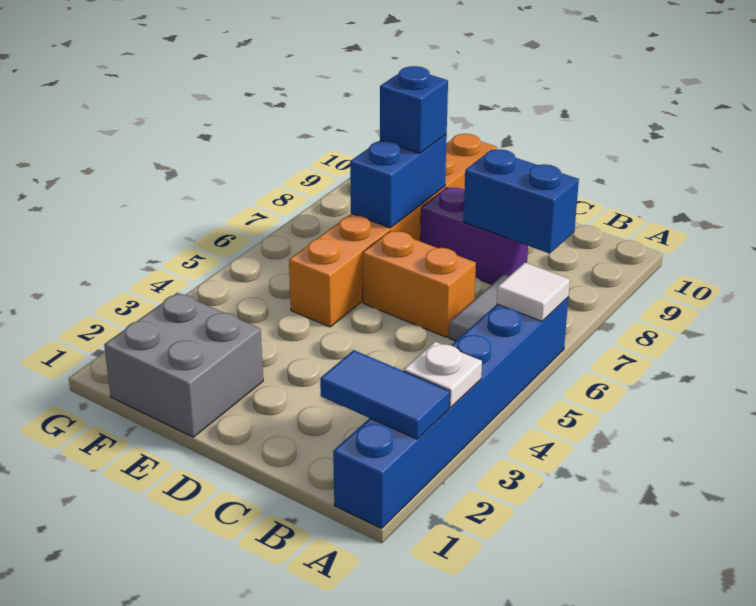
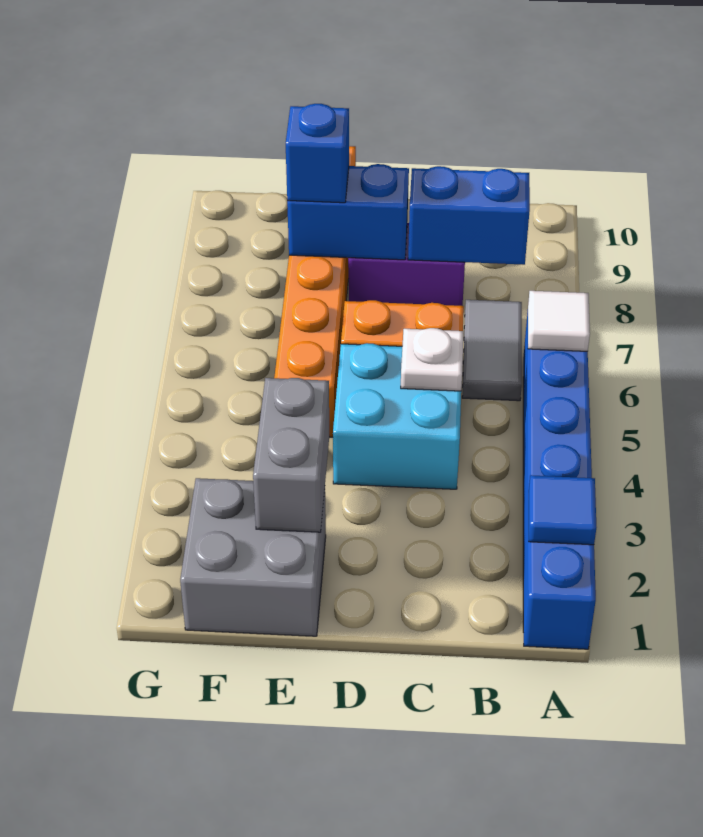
blue tile A2:B2 level 2 -> blue tile A2 level 2
white plate A3 level 2 -> white plate C5 level 2
none -> cyan brick C4:D5 level 1
none -> grey brick E2:E3 level 2
blue brick E7:E8 level 2 -> blue brick D8:E8 level 2

